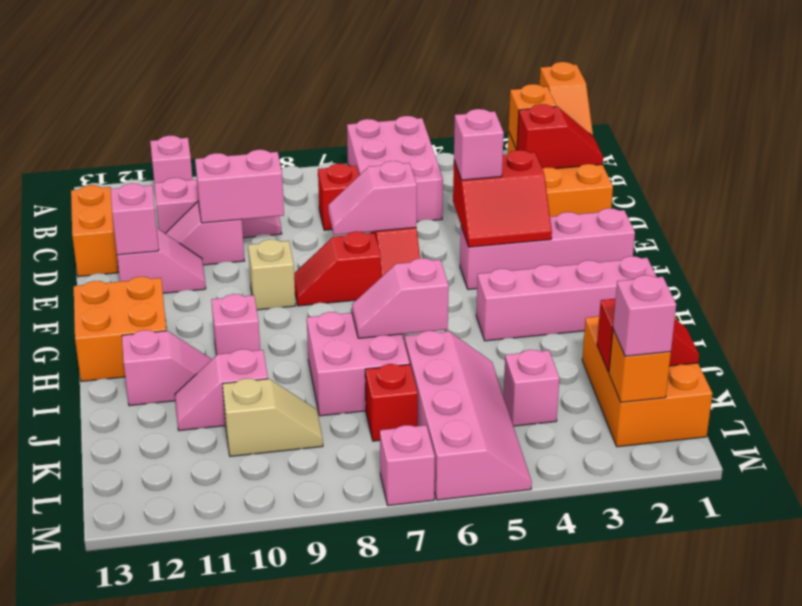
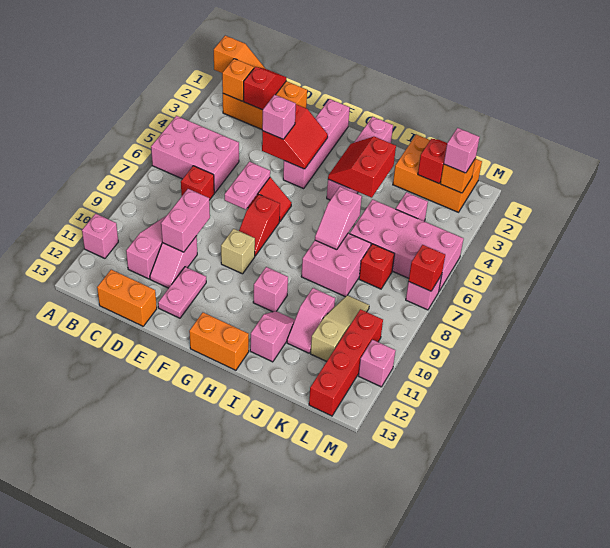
pink slope E6:E7 level 2 top 6 -> pink plate E6:E7 level 2
pink slope E11:E12 level 1 top 12 -> pink plate E11:E12 level 1
pink brick E12 level 2 -> pink brick M11 level 1
orange brick G12:H13 level 1 -> orange brick G13:H13 level 1
none -> red slope H3:I4 level 2 top I
pink slope J5:M6 level 1 top 6 -> pink brick J5:M6 level 1
tan slope K9:K10 level 1 top 10 -> tan slope K9:K11 level 1 top 11
none -> red brick L10:L13 level 1
none -> red brick M7 level 2

